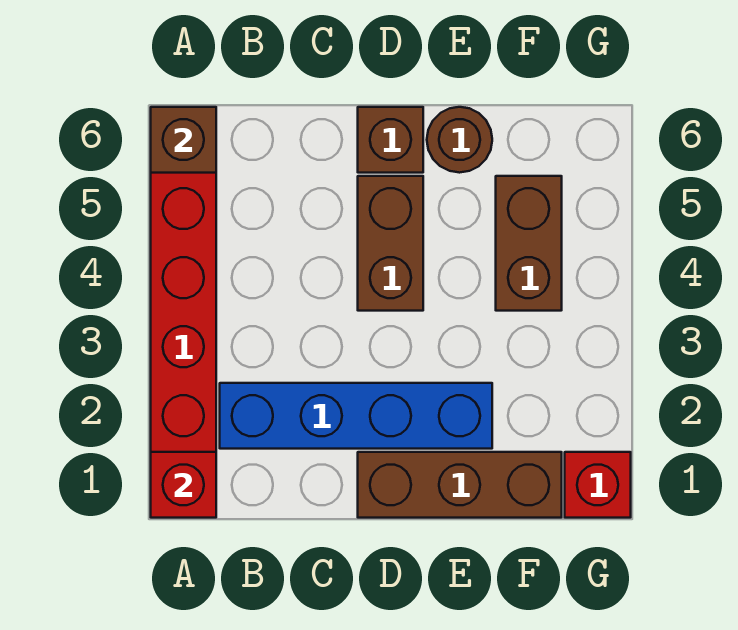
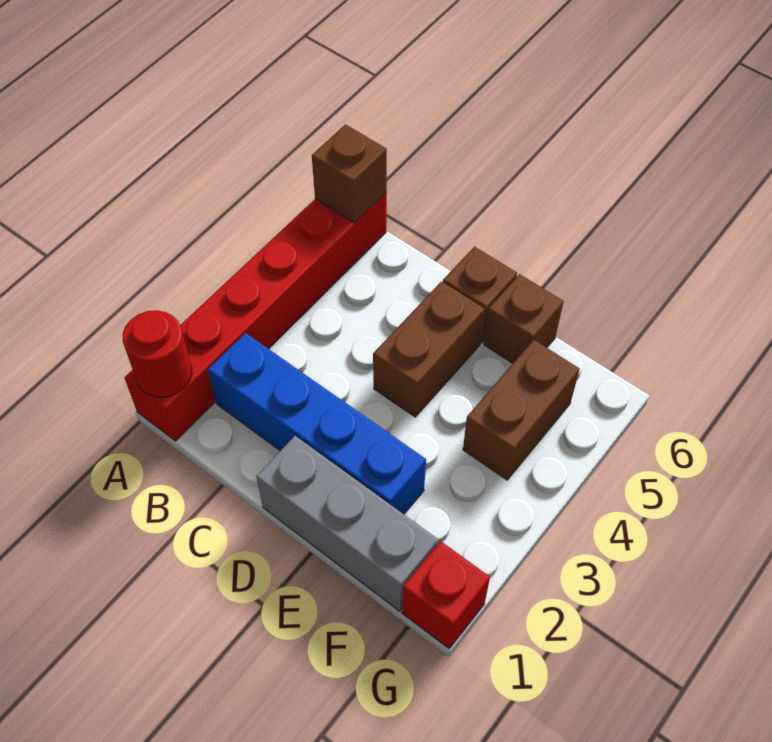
red brick A1 level 2 -> red round brick A1 level 2
brown brick D1:F1 level 1 -> grey brick D1:F1 level 1
brown round brick E6 level 1 -> brown brick E6 level 1

